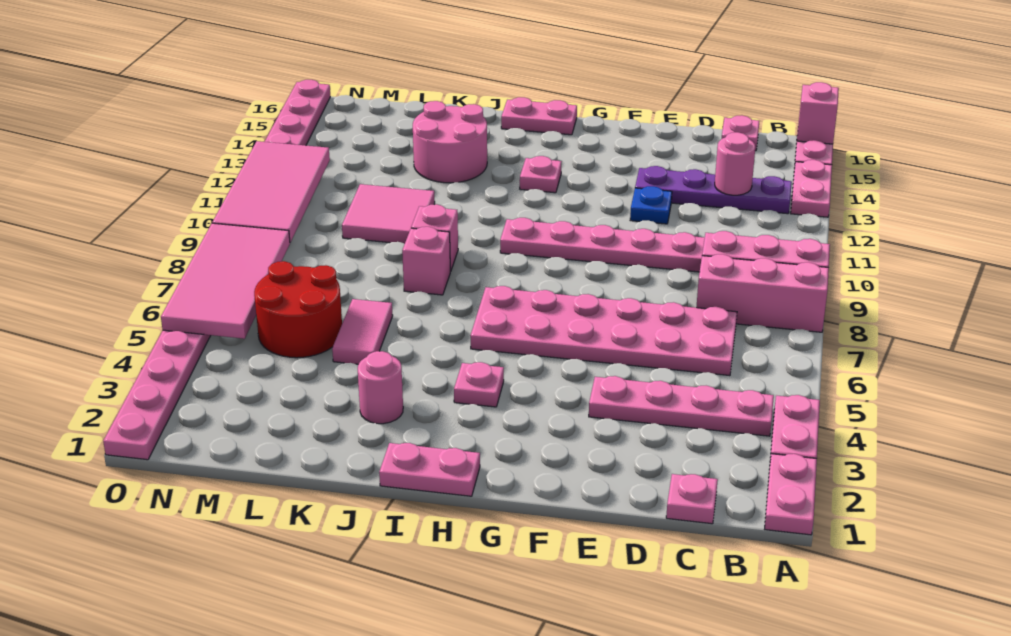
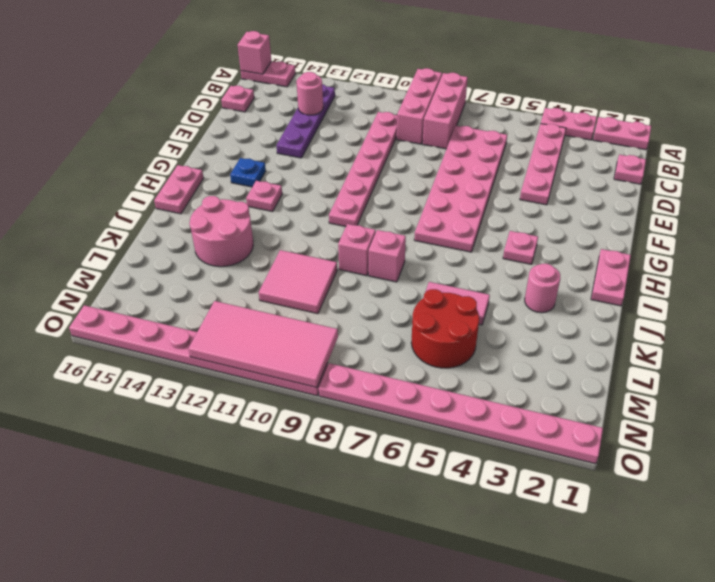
pink plate A13:A14 level 1 -> none
blue plate E12 level 1 -> blue plate G14 level 1
pink tile N5:O8 level 2 -> none

